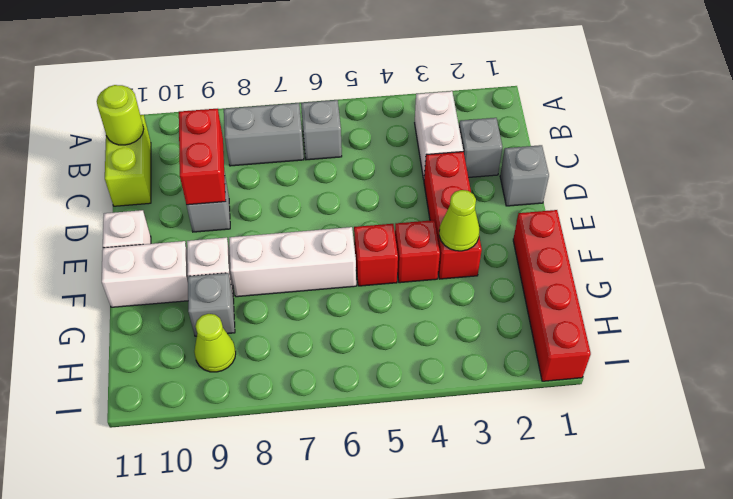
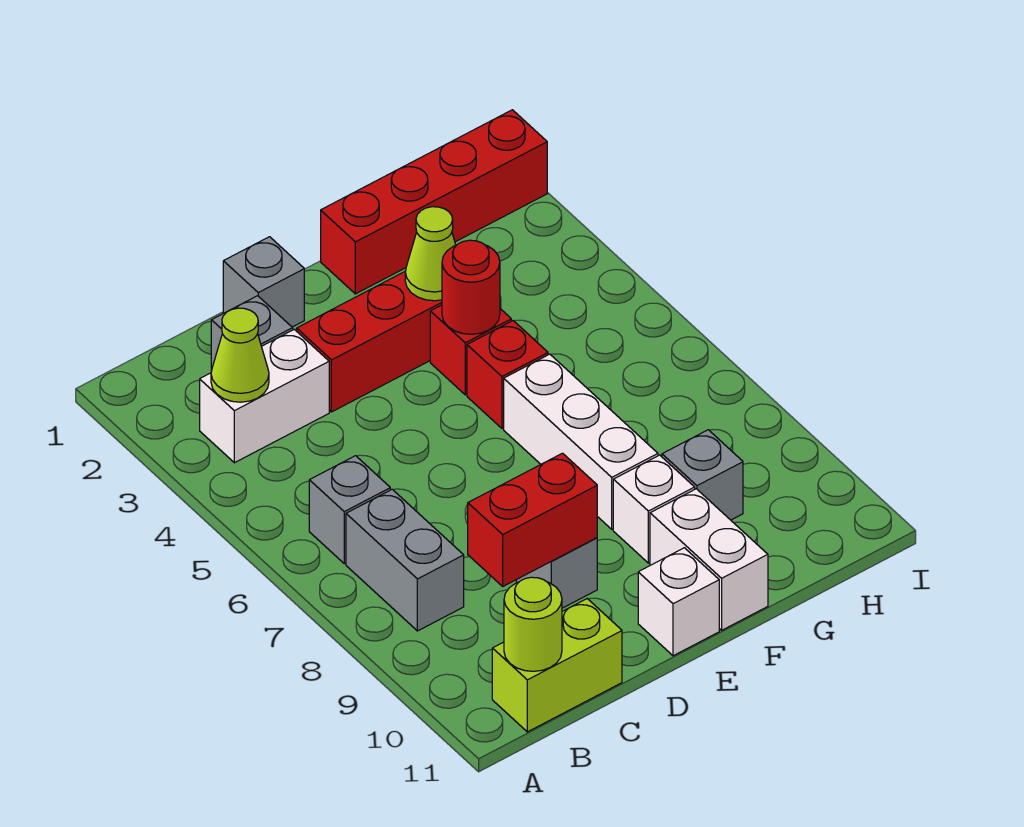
none -> red round brick F4 level 2
lime cone H9 level 1 -> lime cone B3 level 2

